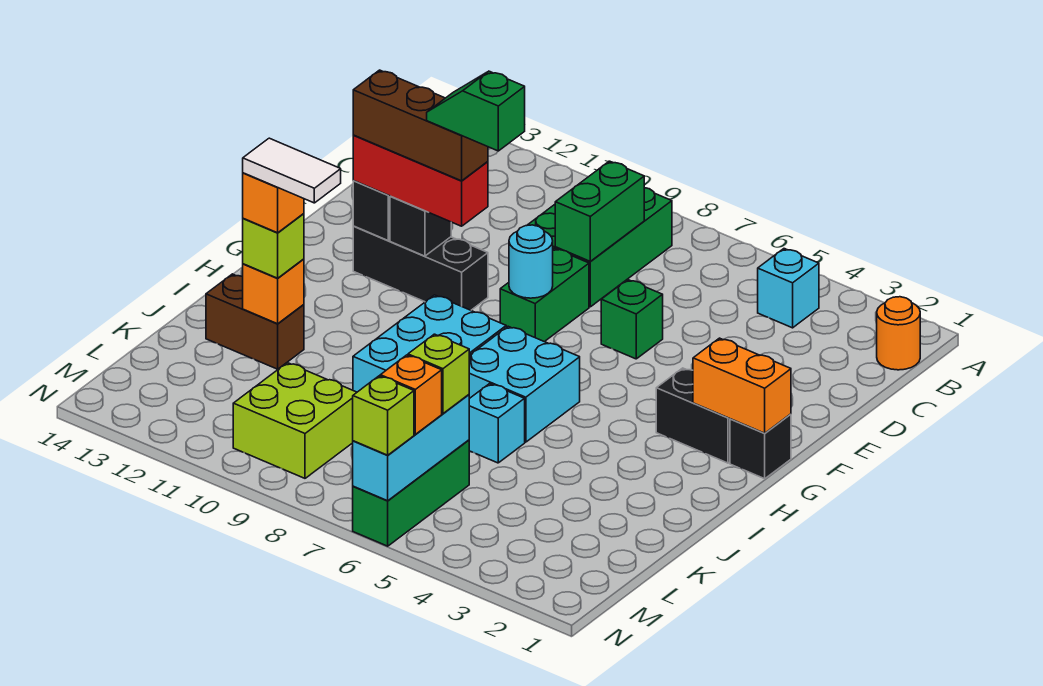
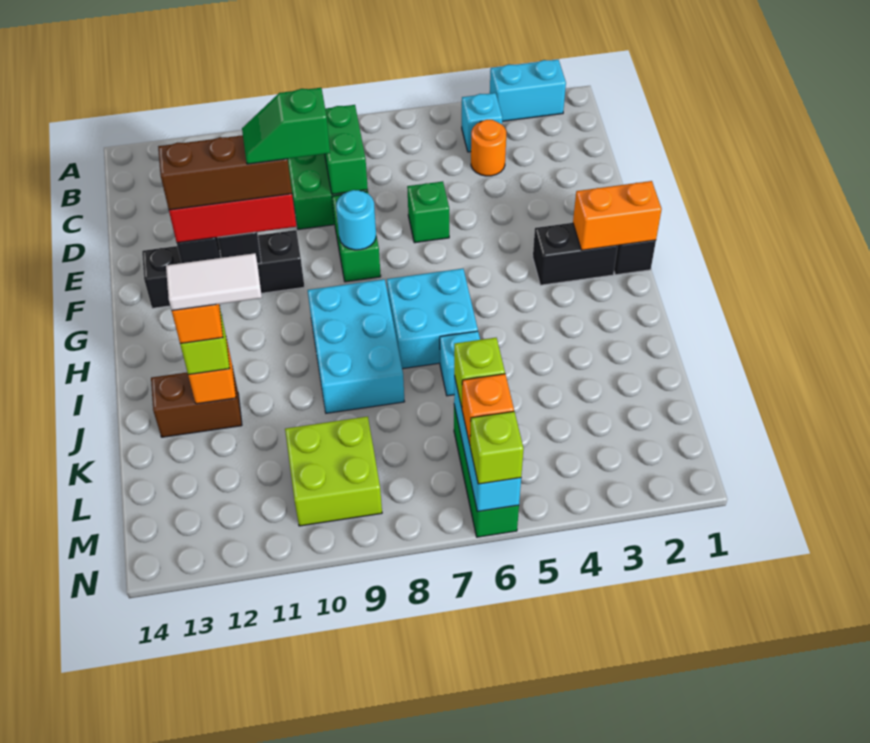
none -> cyan brick A2:A3 level 1
orange round brick B1 level 1 -> orange round brick C4 level 1
black brick F10:F12 level 1 -> black brick F10:F13 level 1

